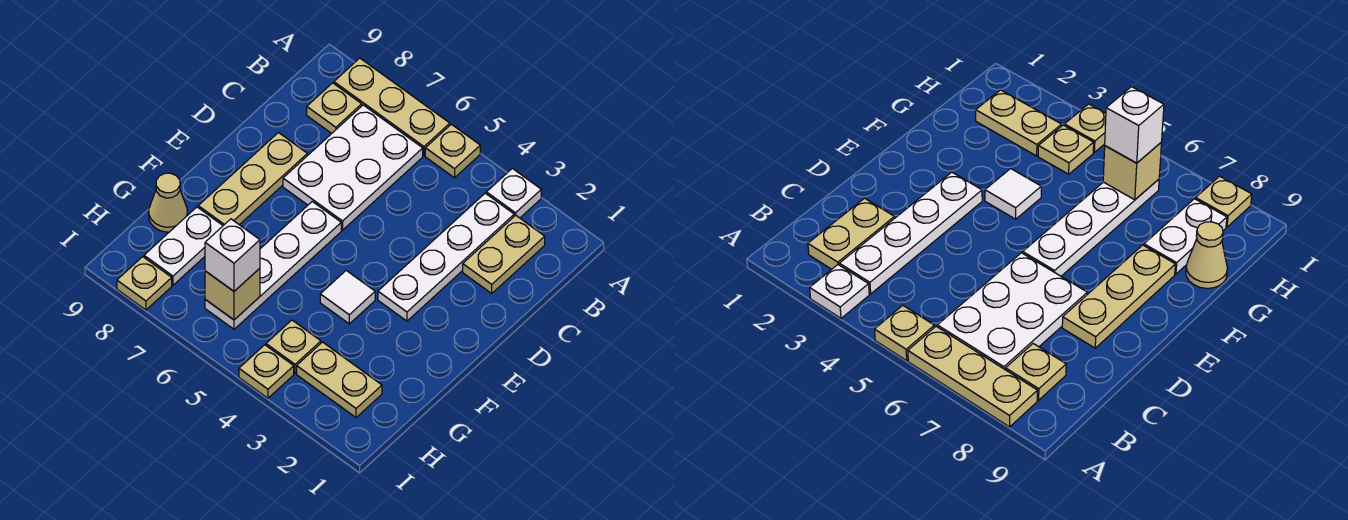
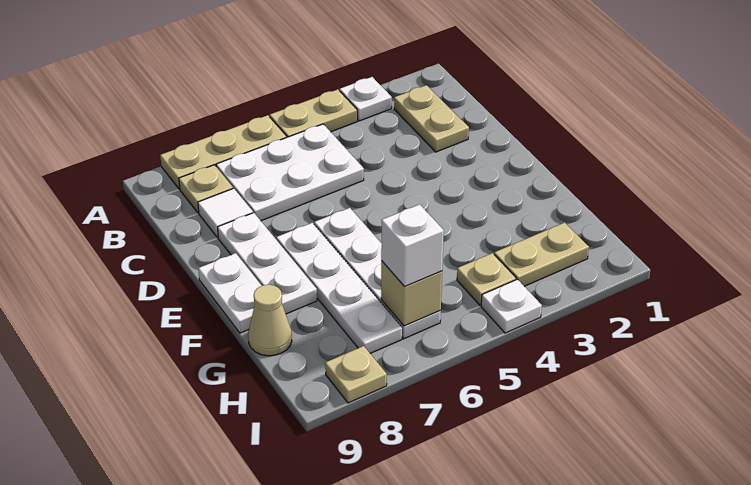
tan plate A5 level 1 -> tan plate A4:A5 level 1
white plate B3:E3 level 1 -> white plate E7:H7 level 1
white plate B6:D7 level 1 -> white plate B5:C7 level 1
tan plate D8:F8 level 1 -> white plate D8:F8 level 1
white tile F4 level 1 -> white tile C8 level 1
white plate G8:H8 level 1 -> white plate E9:F9 level 1
tan plate I4 level 1 -> white plate I4 level 1

